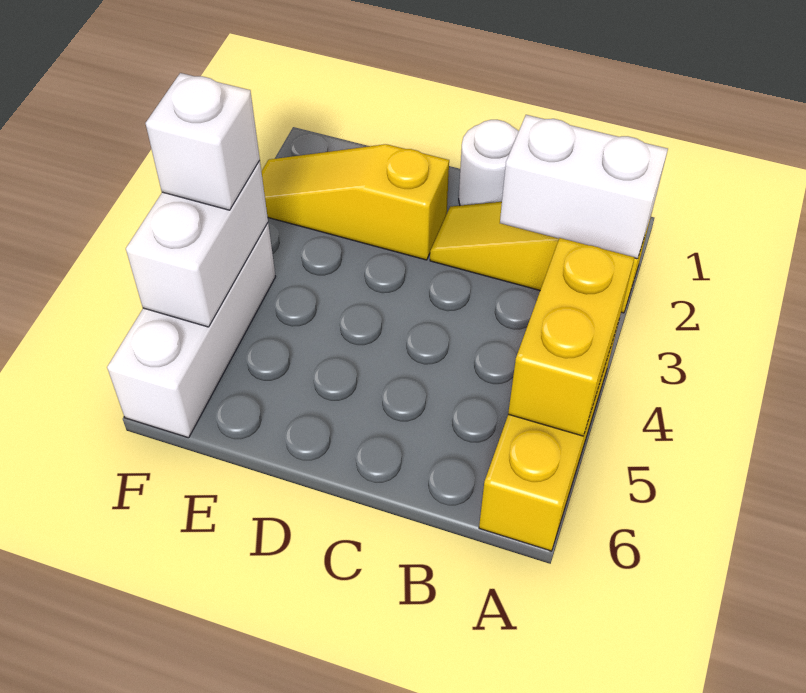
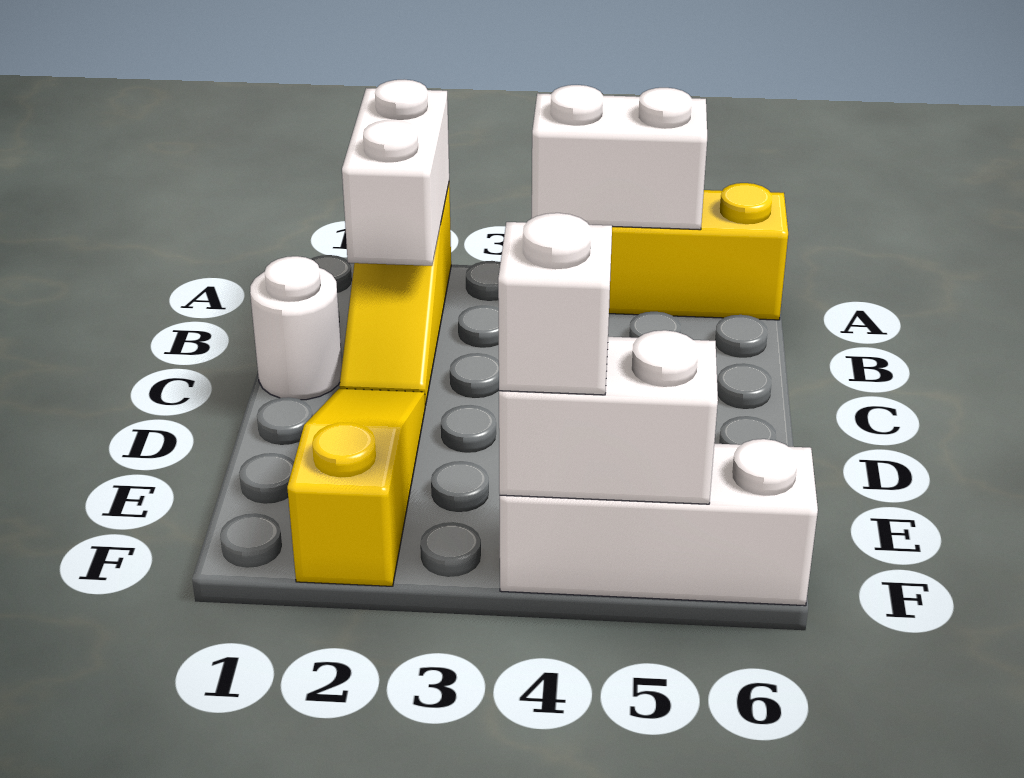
yellow brick A4:A5 level 2 -> white brick A4:A5 level 2
yellow slope D2:F2 level 1 top D -> yellow slope D2:F2 level 1 top F

